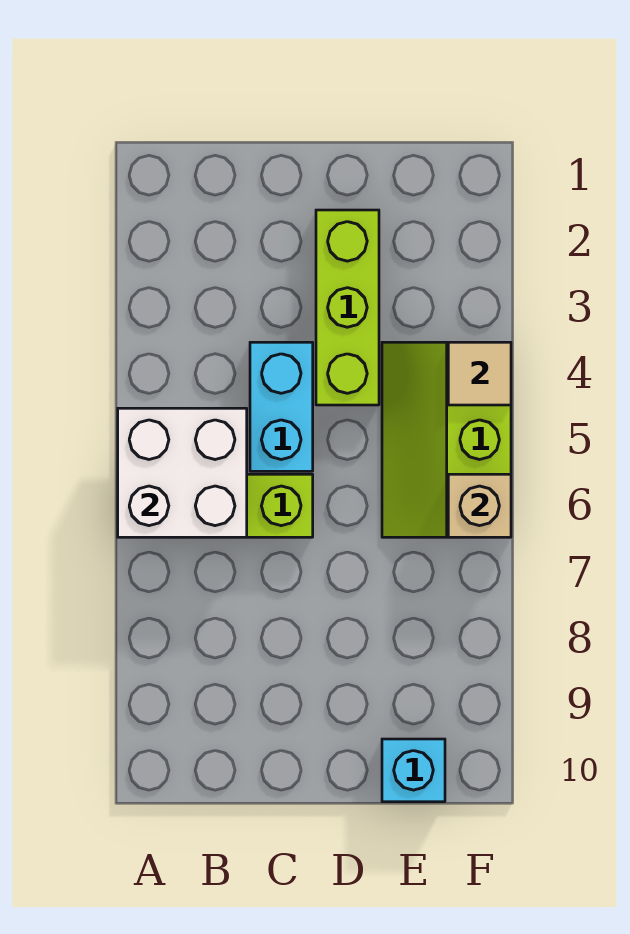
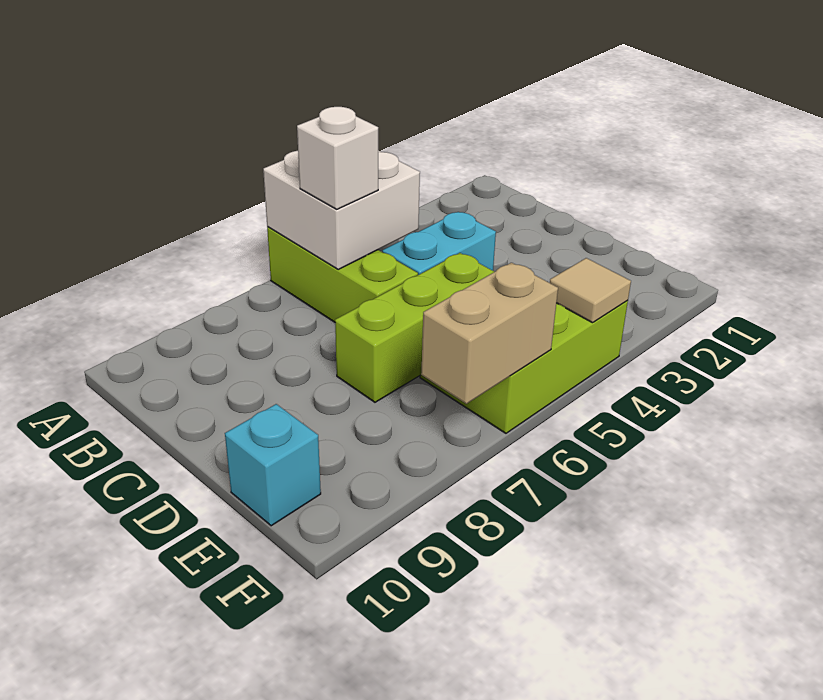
none -> white brick B6 level 3
lime brick D2:D4 level 1 -> lime brick D5:D7 level 1
tan brick F6 level 2 -> tan brick F6:F7 level 2

